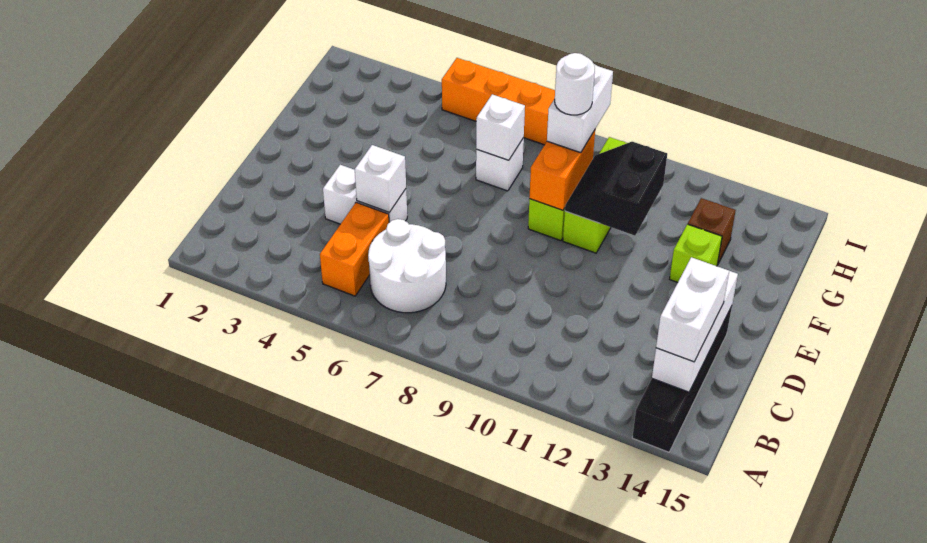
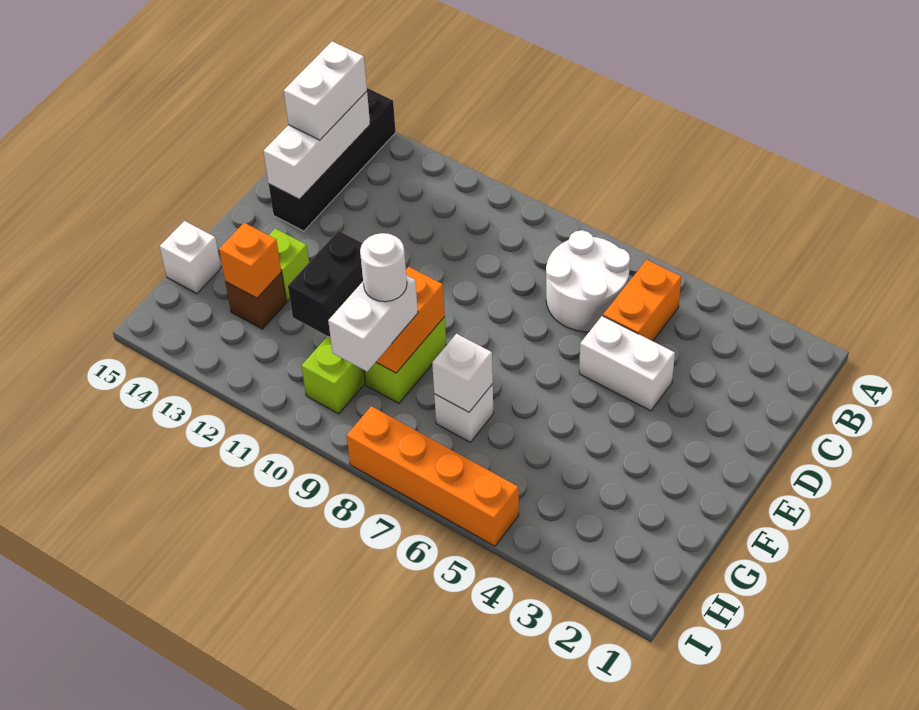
white brick D5 level 2 -> white brick G15 level 1
none -> orange brick G13 level 2

